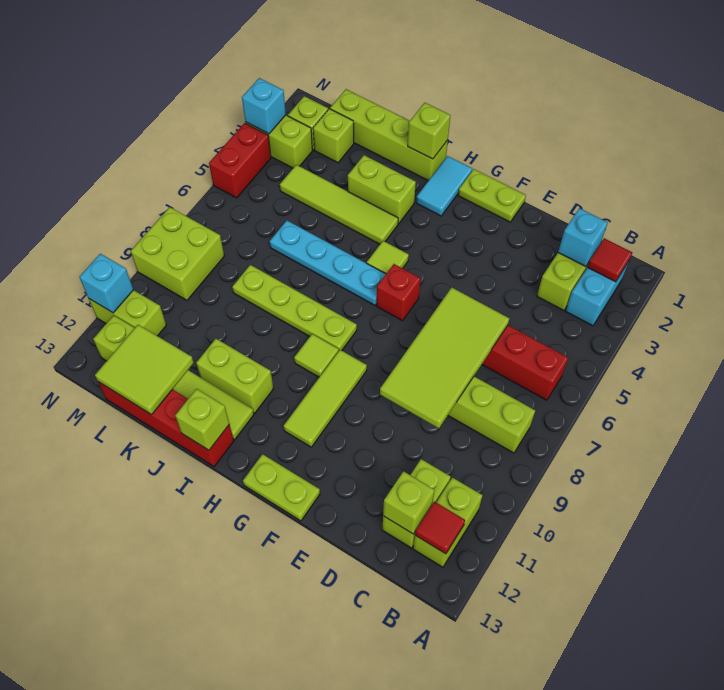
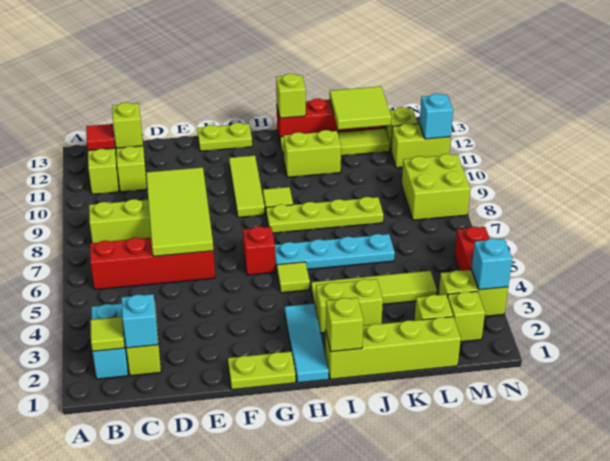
red tile B2 level 2 -> lime tile B2 level 2
cyan tile H1:H2 level 1 -> cyan tile H1:H3 level 1

